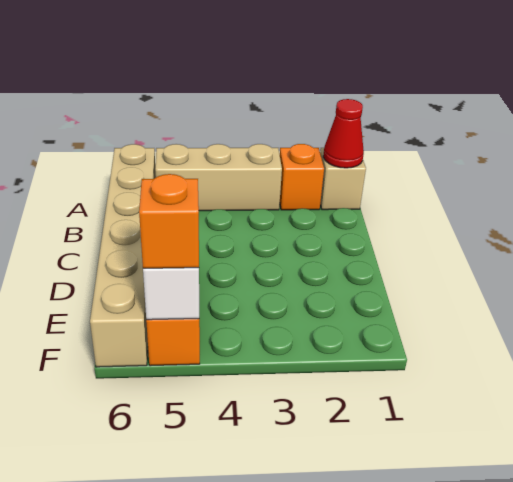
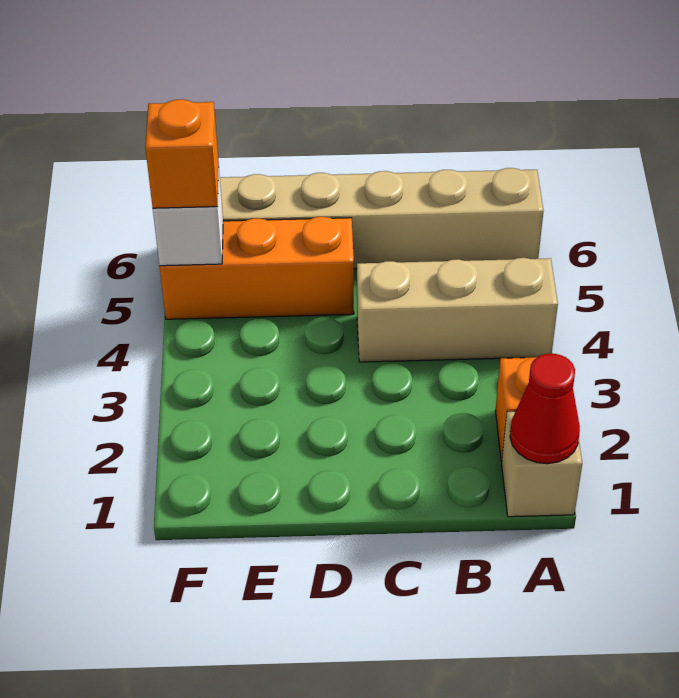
tan brick A3:A5 level 1 -> tan brick A4:C4 level 1

